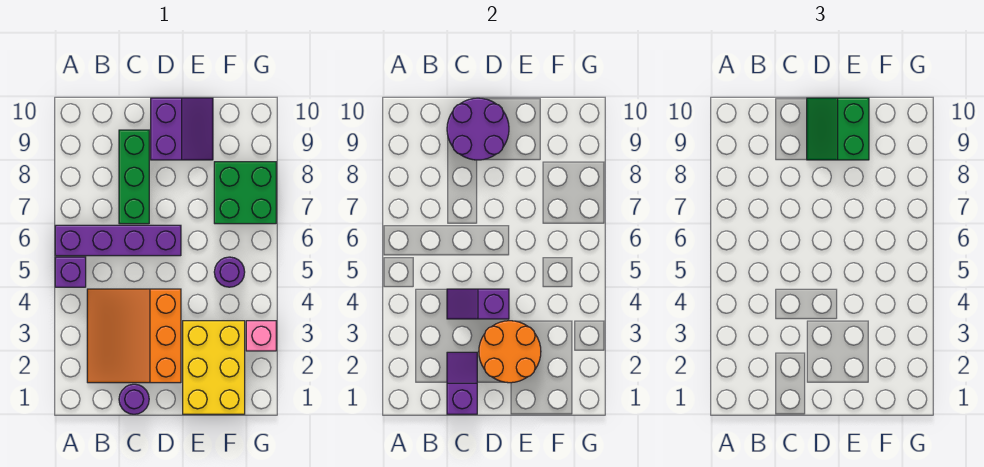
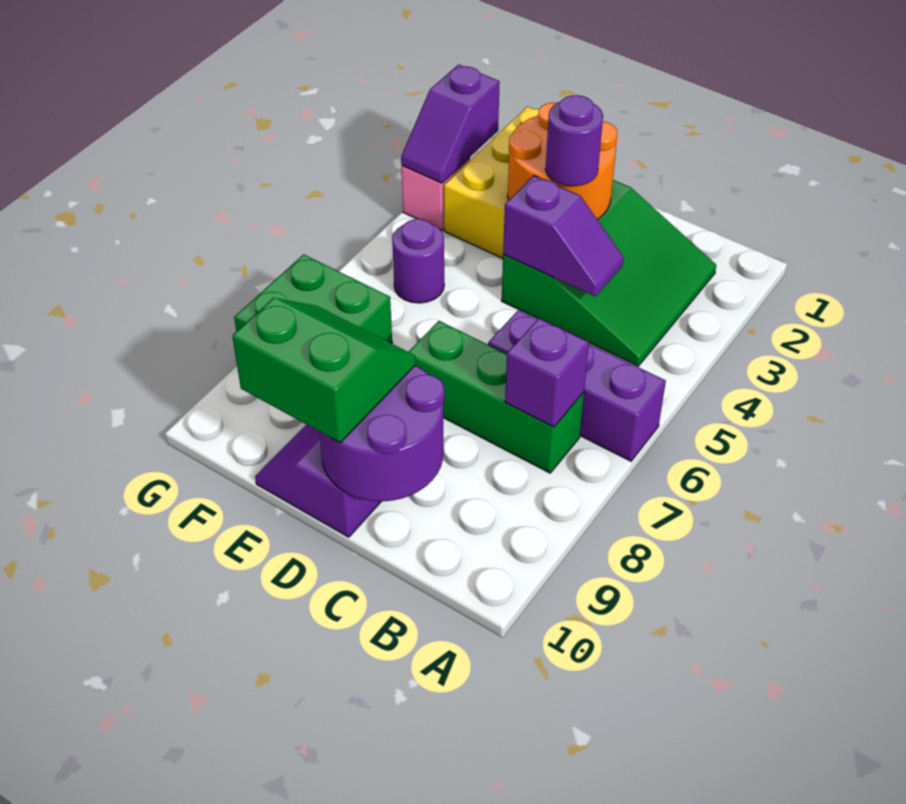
purple brick A5 level 1 -> purple brick B7 level 2
purple brick A6:D6 level 1 -> purple brick A6:C6 level 1
orange slope B2:D4 level 1 top D -> green slope B2:D4 level 1 top D
purple round brick C1 level 1 -> purple round brick D3 level 3
purple slope C1:C2 level 2 top 1 -> purple slope G2:G3 level 2 top 2
green brick C7:C9 level 1 -> green brick B7:D7 level 1
green slope D9:E10 level 3 top E -> green slope D9:E10 level 3 top 10

